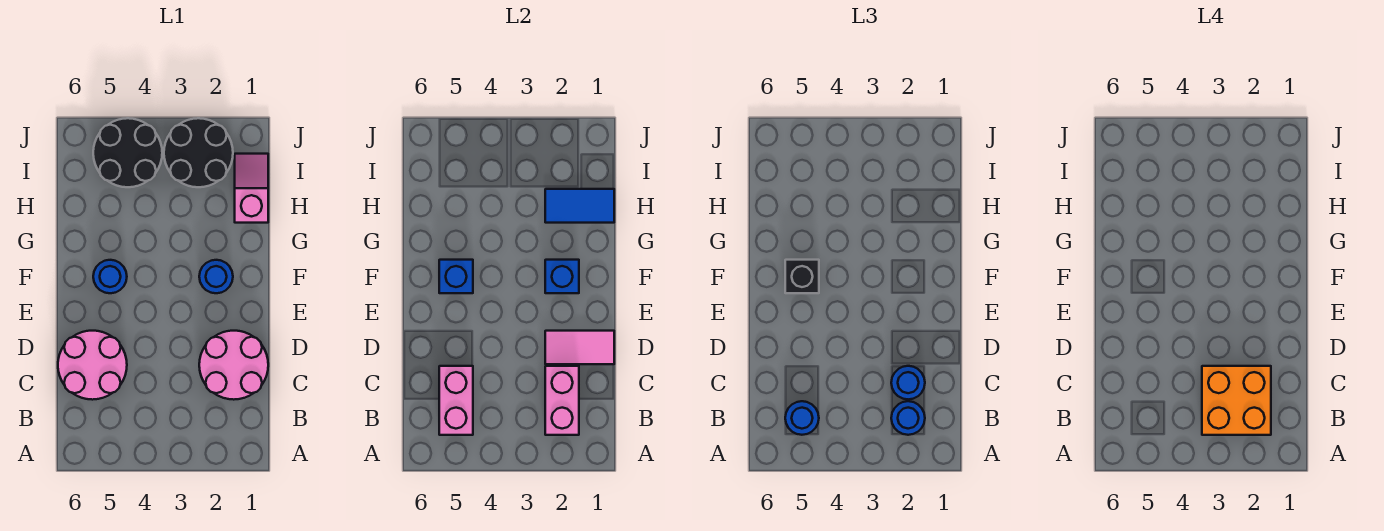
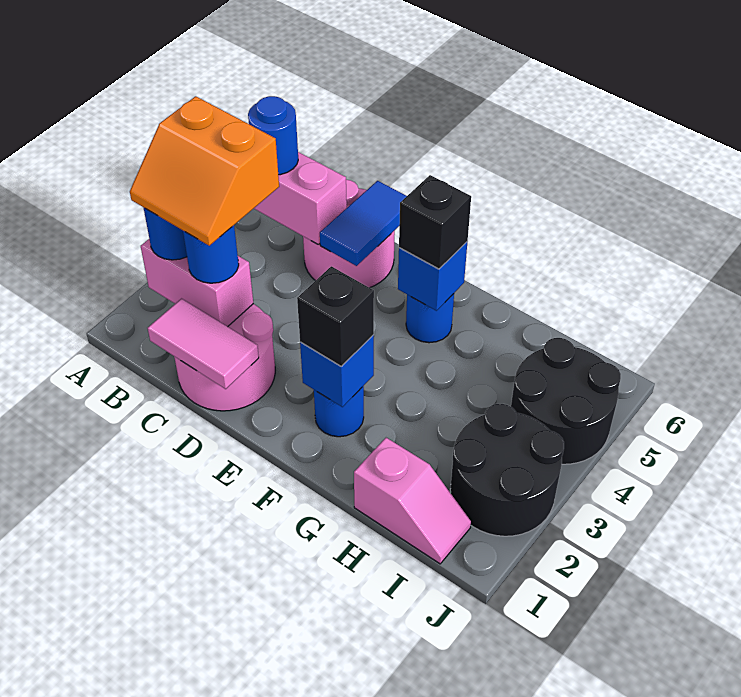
orange brick B2:C3 level 4 -> orange slope B2:C3 level 4 top 3
pink tile D1:D2 level 2 -> pink tile C1:D1 level 2
none -> black brick F2 level 3
blue tile H1:H2 level 2 -> blue tile D5:D6 level 2

